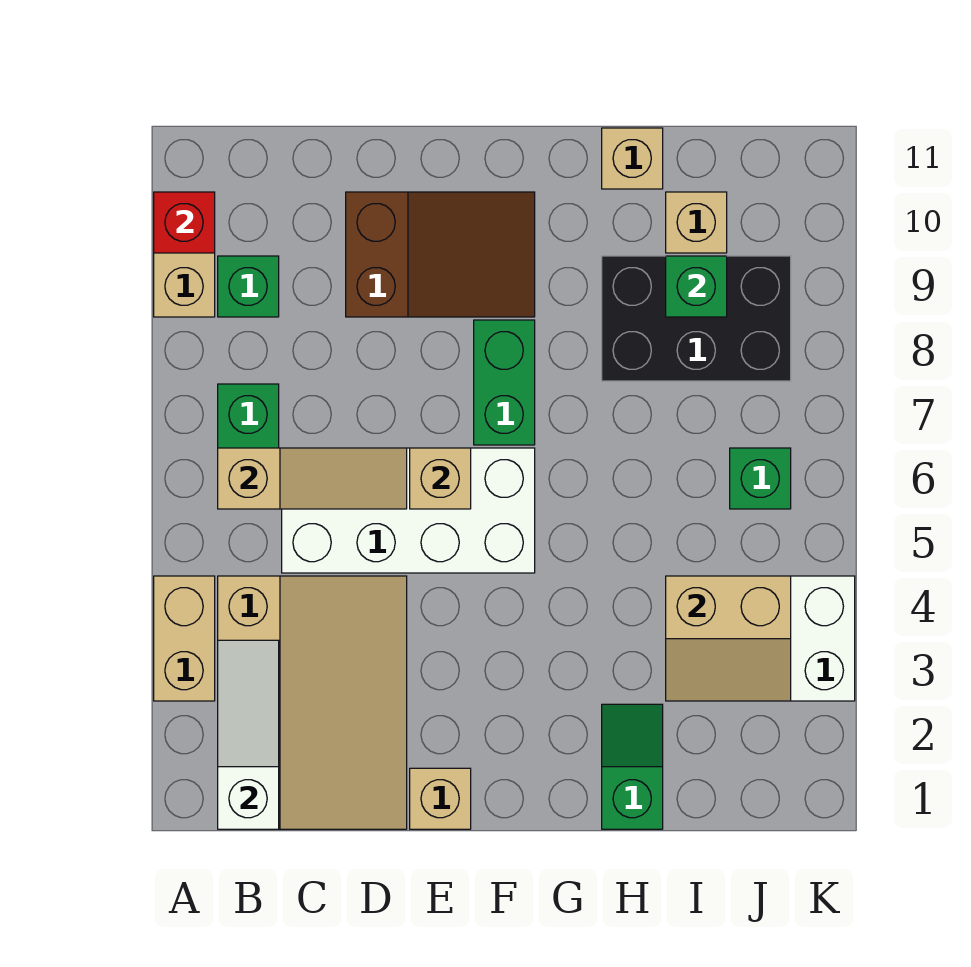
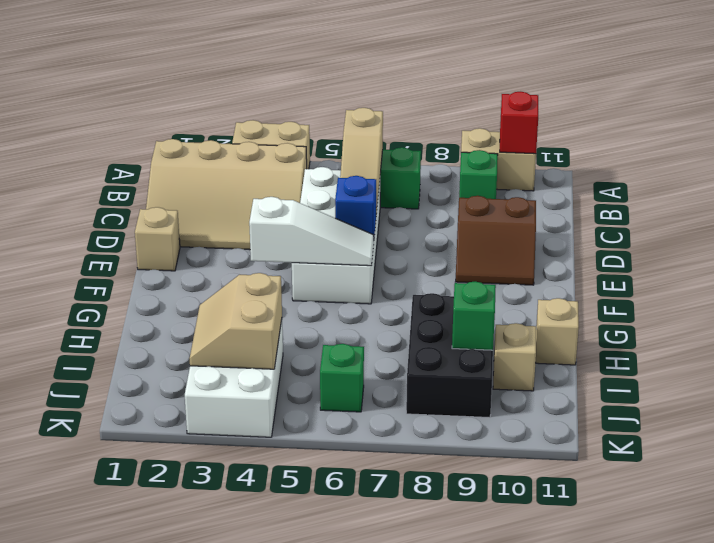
white slope B1:B3 level 2 top 1 -> white slope F4:F6 level 2 top 4
brown slope D9:F10 level 1 top D -> brown slope D9:E10 level 1 top D
tan brick E6 level 2 -> blue brick E6 level 2
green brick F7:F8 level 1 -> none
green slope H1:H2 level 1 top 1 -> none

